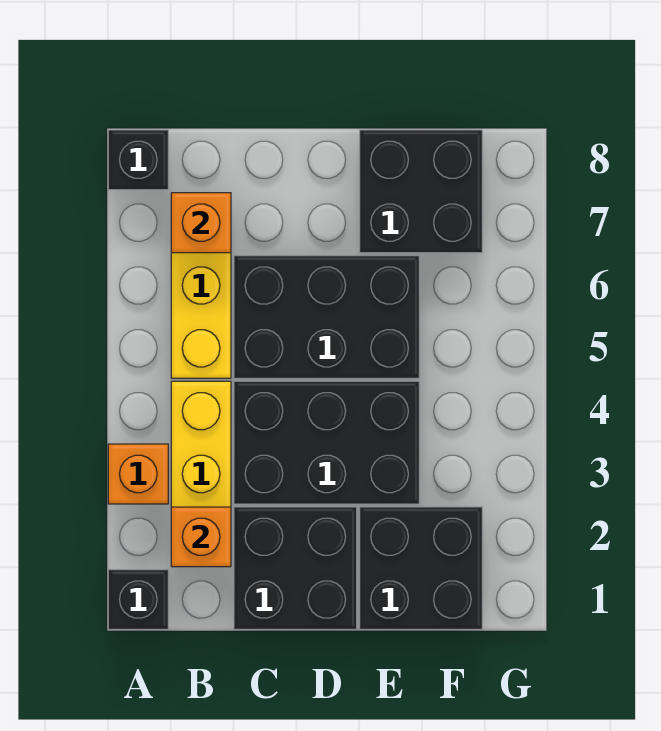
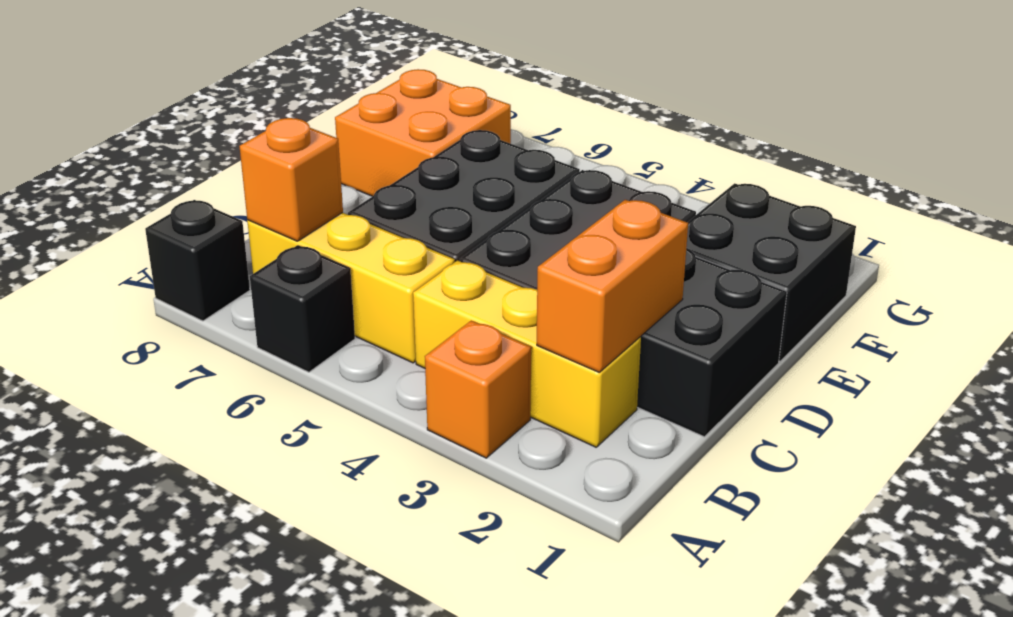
black brick A1 level 1 -> black brick A6 level 1
orange brick B2 level 2 -> orange brick B2:C2 level 2
black brick E7:F8 level 1 -> orange brick E7:F8 level 1

